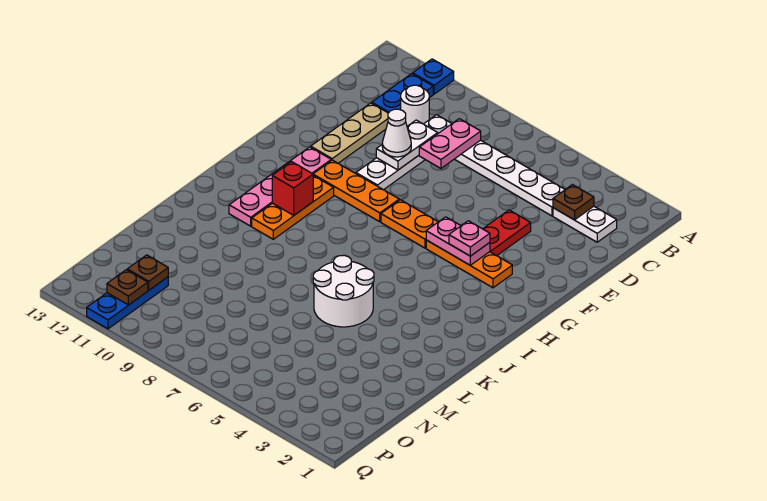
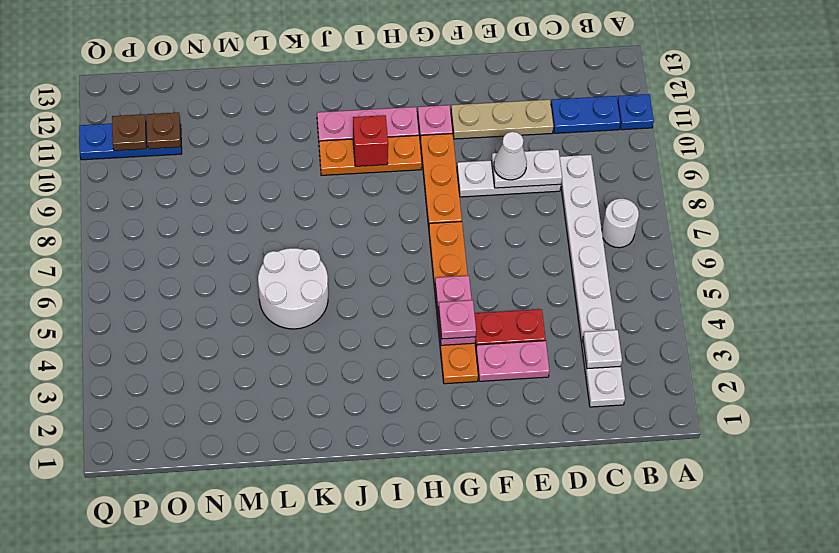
brown plate C3 level 2 -> white plate C3 level 2
pink plate C8:D8 level 2 -> pink plate E3:F3 level 1
white round brick C10 level 1 -> white round brick B7 level 1

